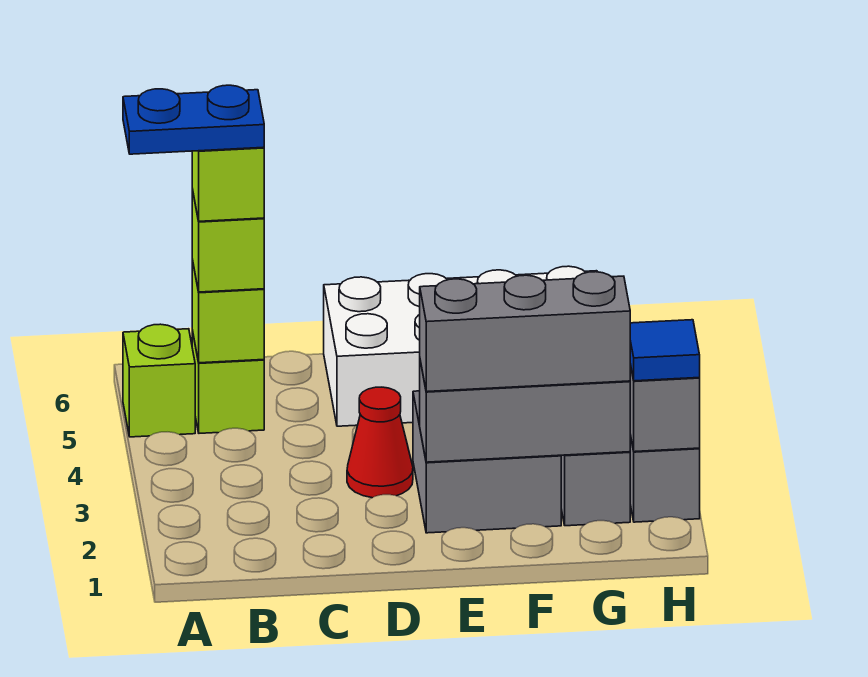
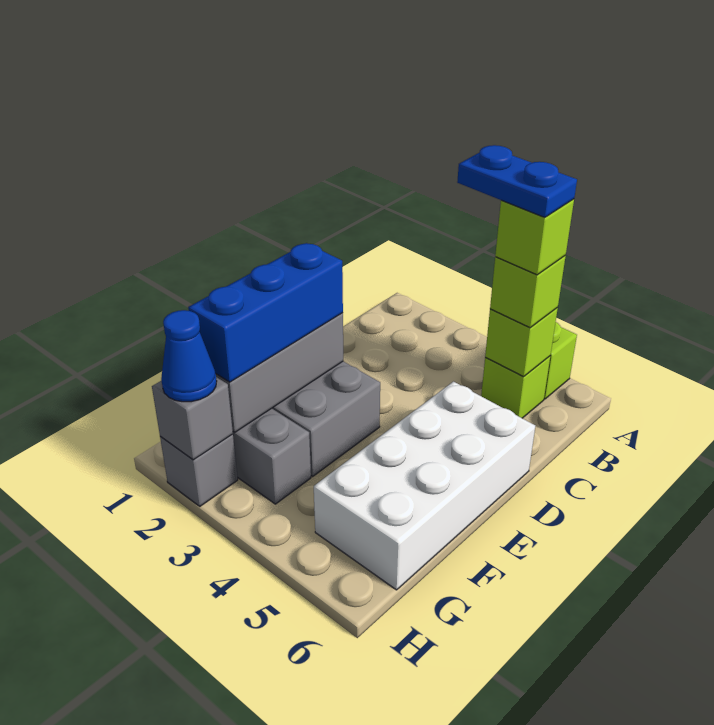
blue plate A5:B5 level 5 -> blue plate B4:B5 level 5
red cone D3 level 1 -> none
grey brick E2:G2 level 3 -> blue brick E2:G2 level 3
blue tile H2 level 3 -> blue cone H2 level 3

